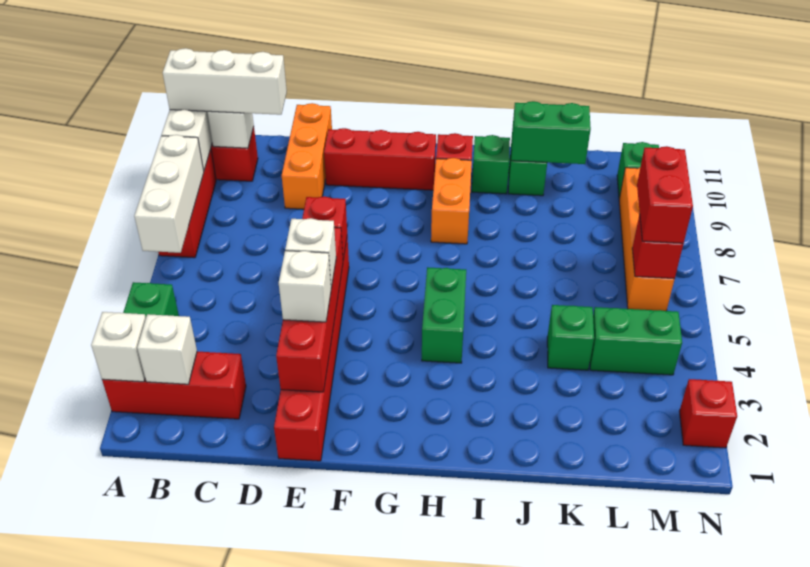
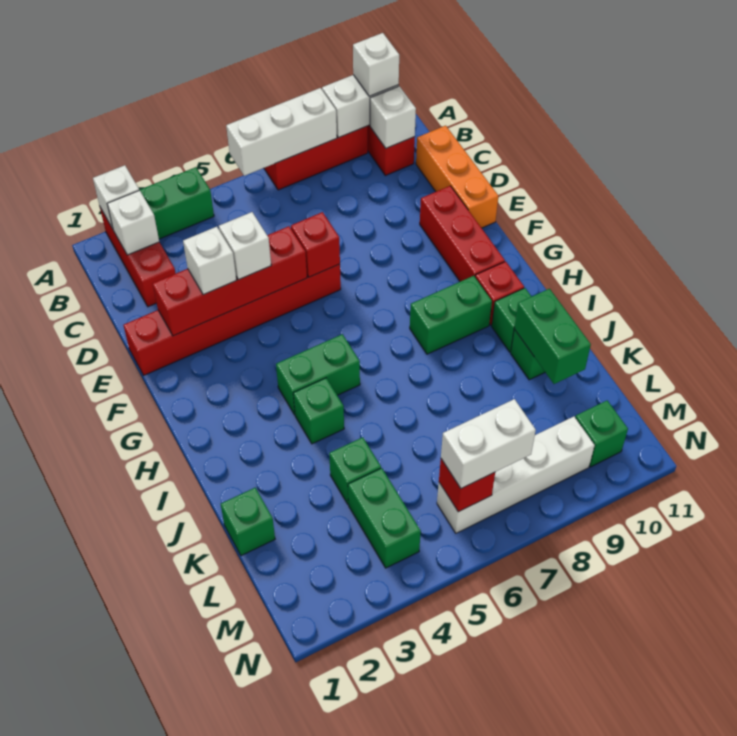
white brick A10:C10 level 3 -> white brick A10 level 3
orange brick D9:D11 level 1 -> orange brick C11:E11 level 1
orange brick H8:H9 level 1 -> green brick H8:H9 level 1
none -> green brick I4 level 1
none -> green brick K1 level 1
orange brick M6:M9 level 1 -> white brick M6:M9 level 1
red brick M6:M7 level 3 -> white brick M6:M7 level 3
red brick N2 level 1 -> none

